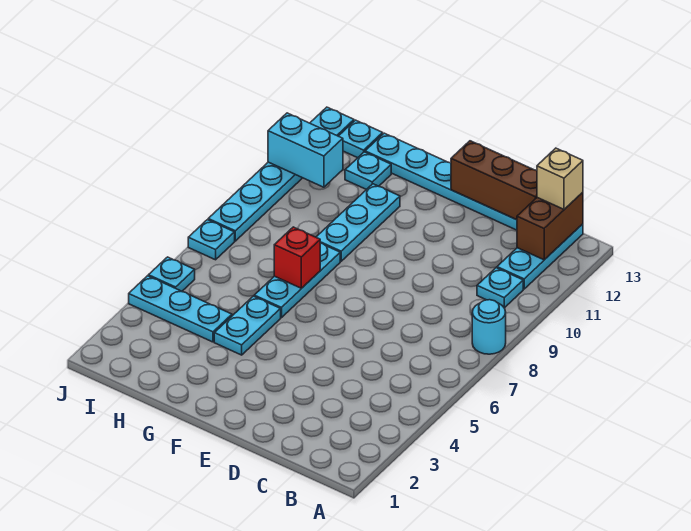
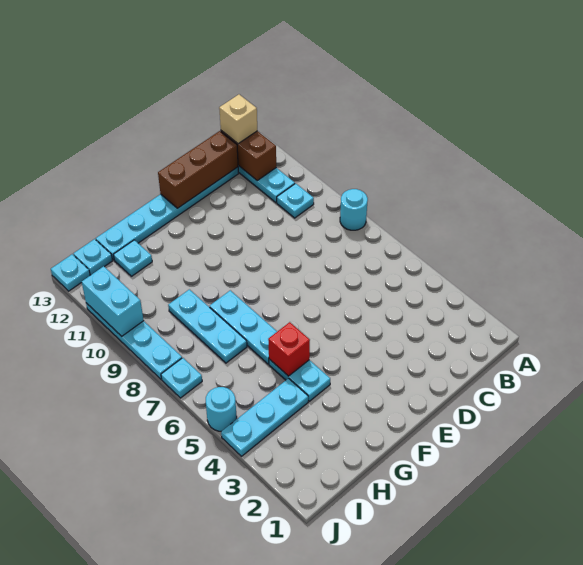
red brick G7 level 2 -> red brick G5 level 2
cyan plate G9:G11 level 1 -> cyan plate H7:H9 level 1
cyan brick I11:J11 level 2 -> cyan brick J10:J11 level 2
cyan plate J5 level 1 -> cyan round brick J5 level 1

